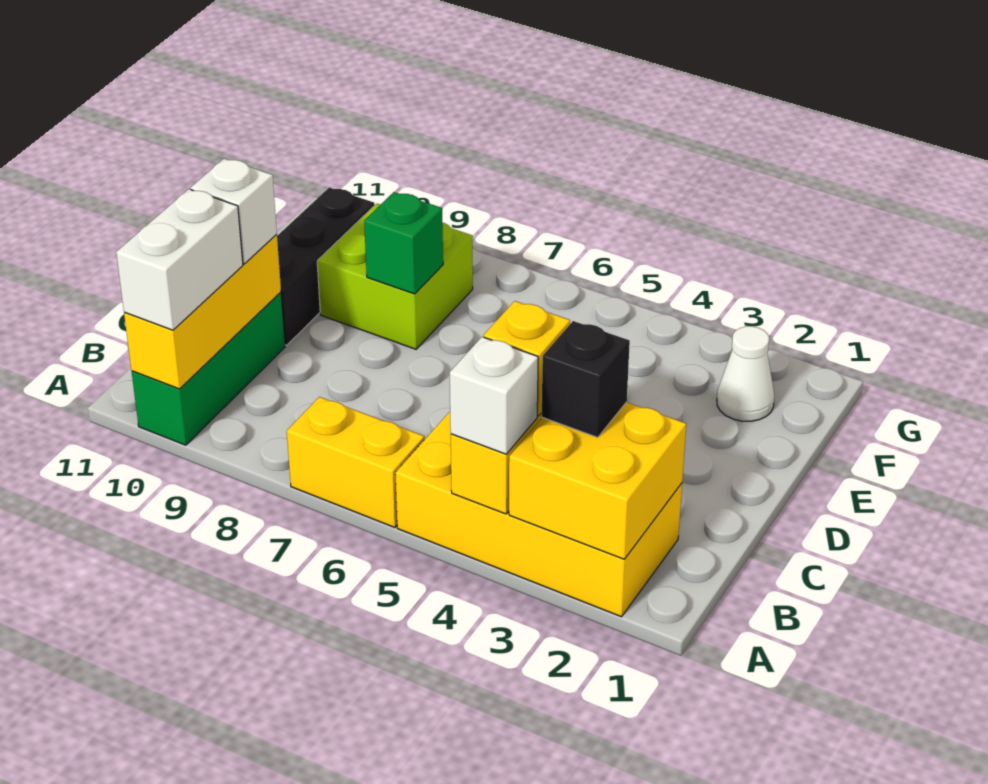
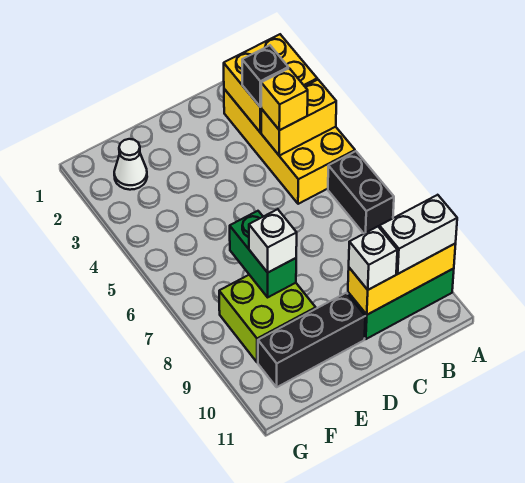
white brick A4 level 3 -> white brick E8 level 3
yellow brick A6:A7 level 1 -> black brick A6:A7 level 1
green brick E8 level 2 -> green brick E7:E8 level 2

